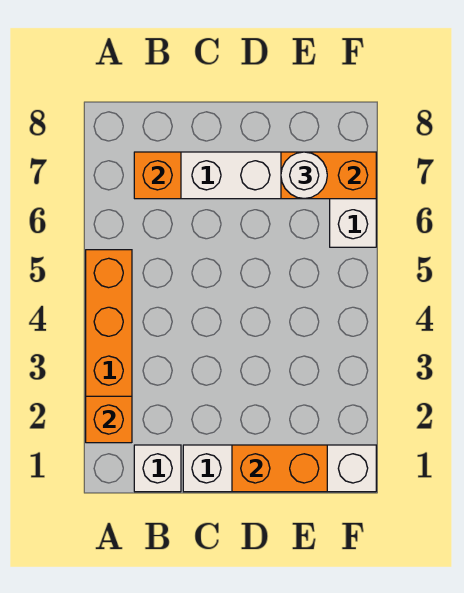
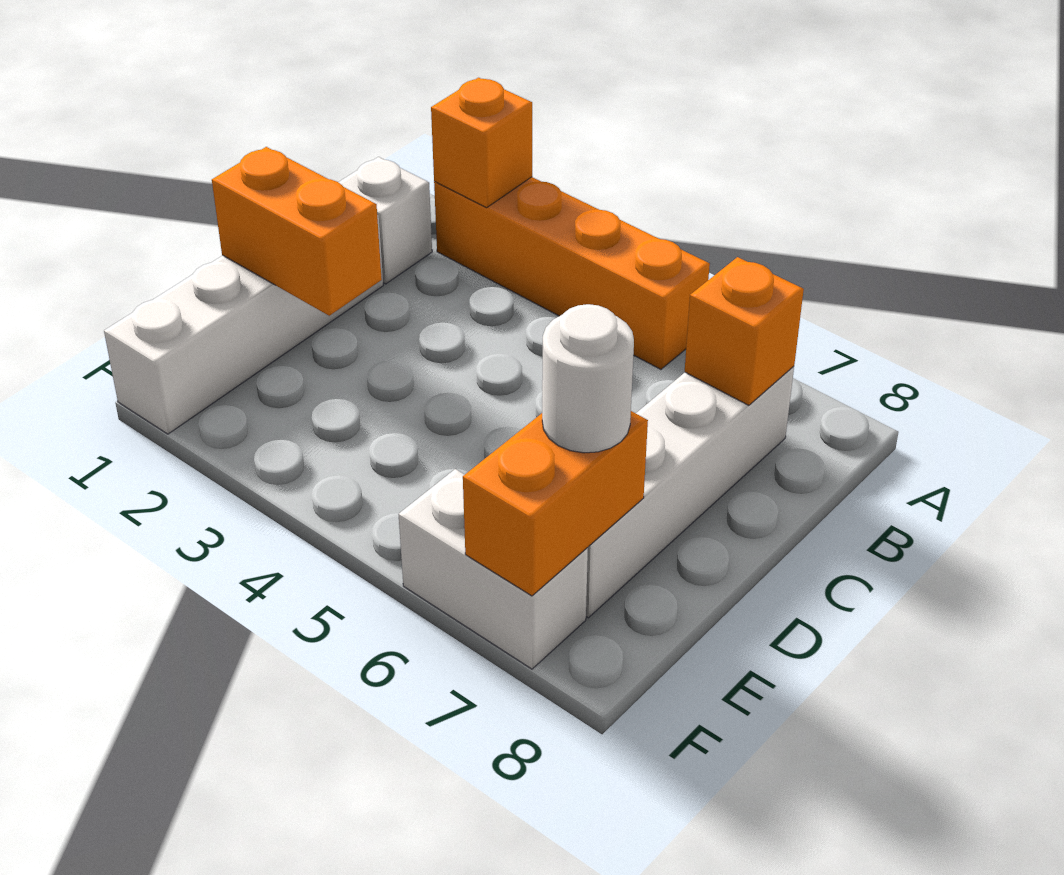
orange brick D1:E1 level 2 -> orange brick D1:D2 level 2

